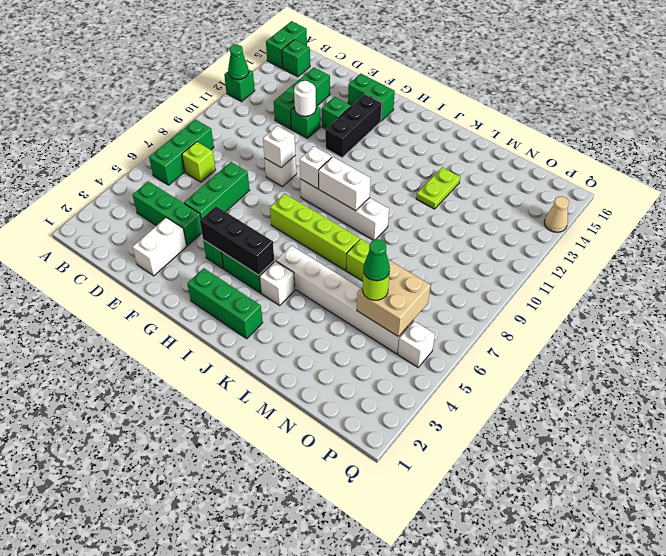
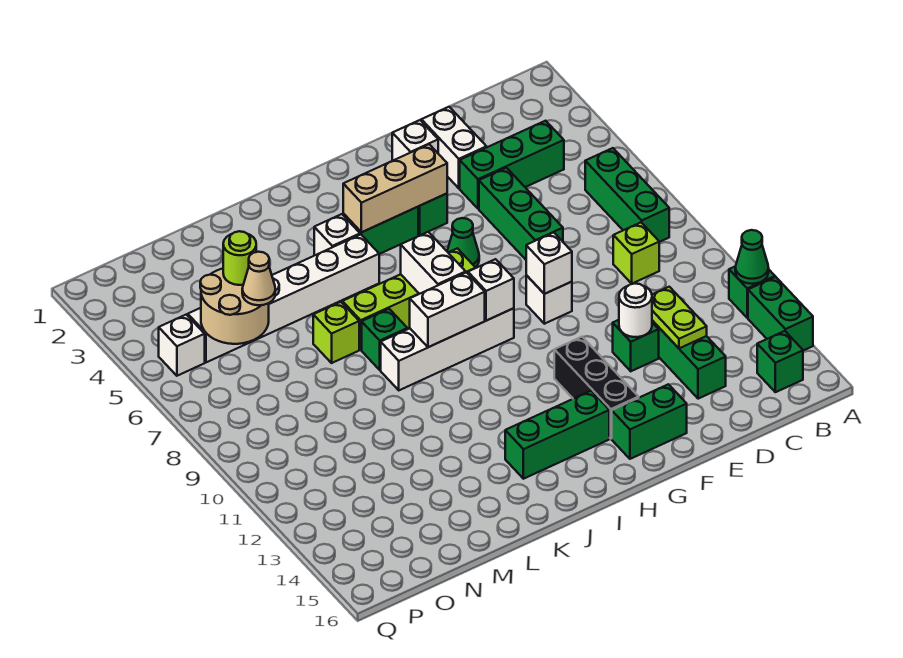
green brick A15:A16 level 1 -> green brick A13:A14 level 1
lime brick C7 level 1 -> lime brick C9 level 1
none -> white brick F2 level 1
green brick F13 level 1 -> green brick K8 level 1
black brick G4:I4 level 2 -> tan brick G4:I4 level 2
green brick H2:J2 level 1 -> green brick H14:J14 level 1
none -> white brick I7:I8 level 2
lime plate L12:L13 level 1 -> lime plate D12:D13 level 2
tan brick N5:O6 level 2 -> tan round brick N5:O6 level 2
green cone N5 level 4 -> green cone G6 level 1
tan cone Q14 level 1 -> tan cone N6 level 3

